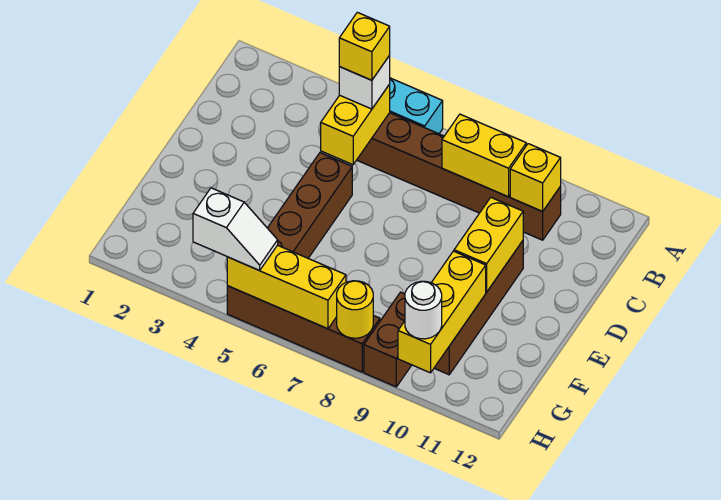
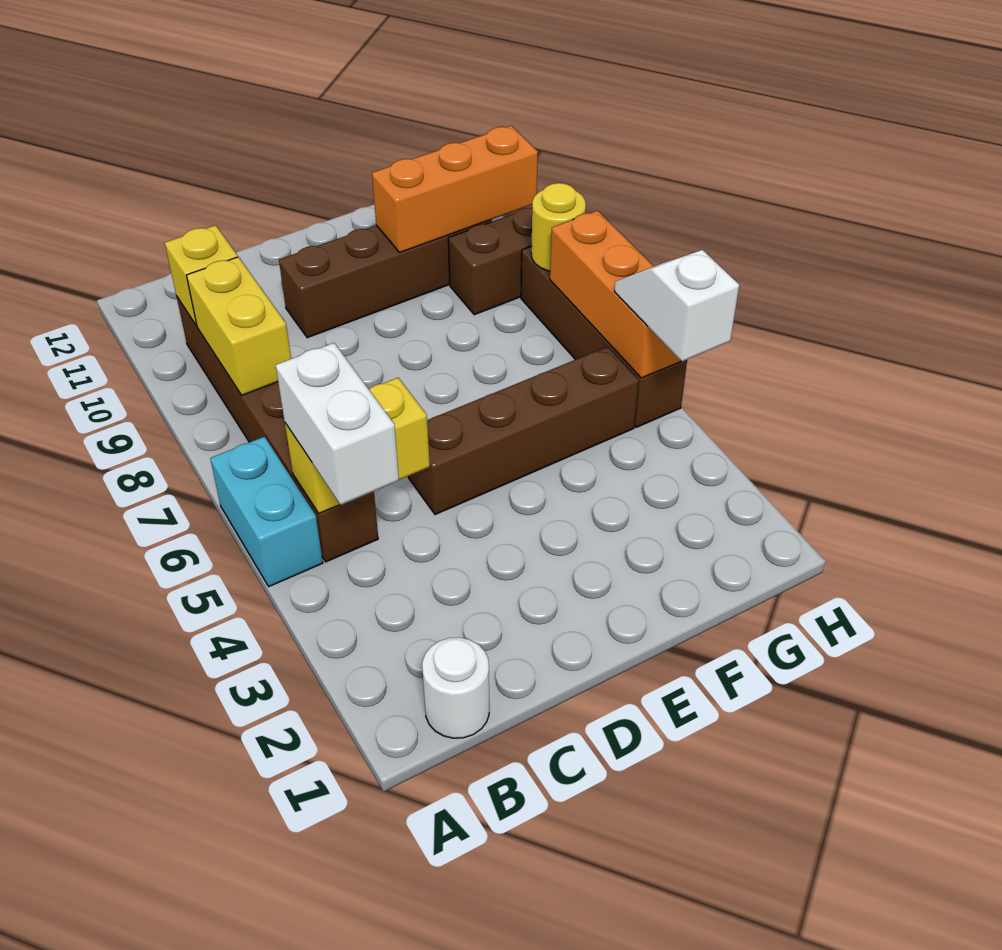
white brick B5 level 3 -> white brick B4:B5 level 3
yellow brick B5 level 4 -> none
yellow brick D10:E10 level 2 -> none
yellow brick F10:H10 level 2 -> orange brick F10:H10 level 2
yellow brick H5:H7 level 2 -> orange brick H5:H7 level 2
white round brick H10 level 3 -> white round brick B1 level 1

